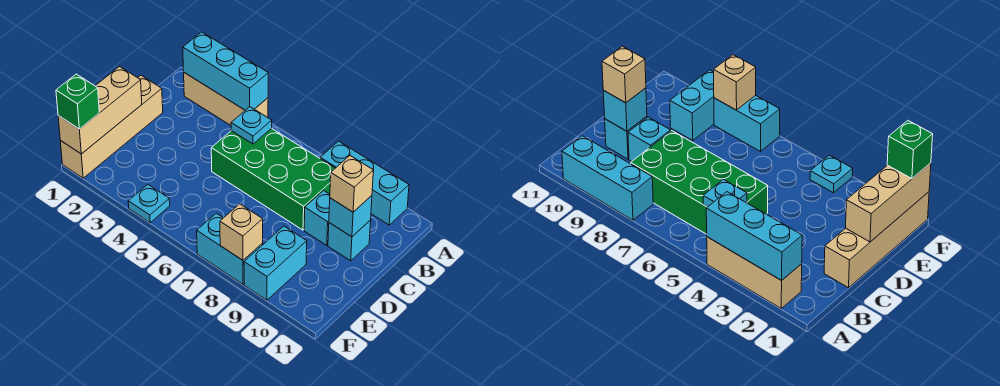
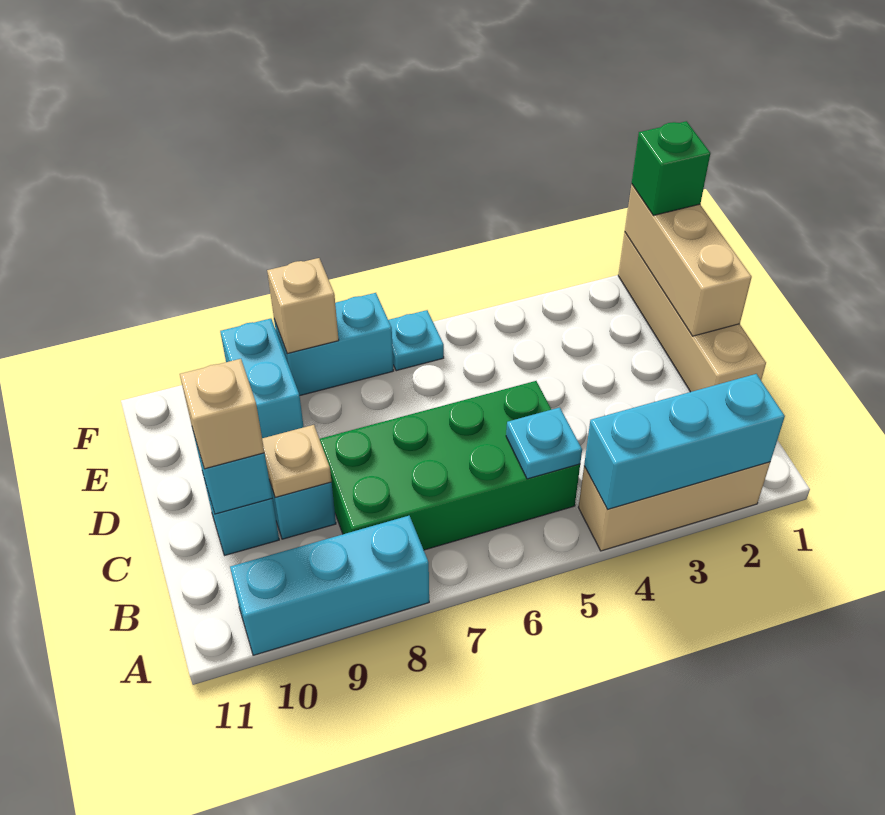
none -> tan plate C9 level 2
cyan plate F4 level 1 -> cyan plate F6 level 1

